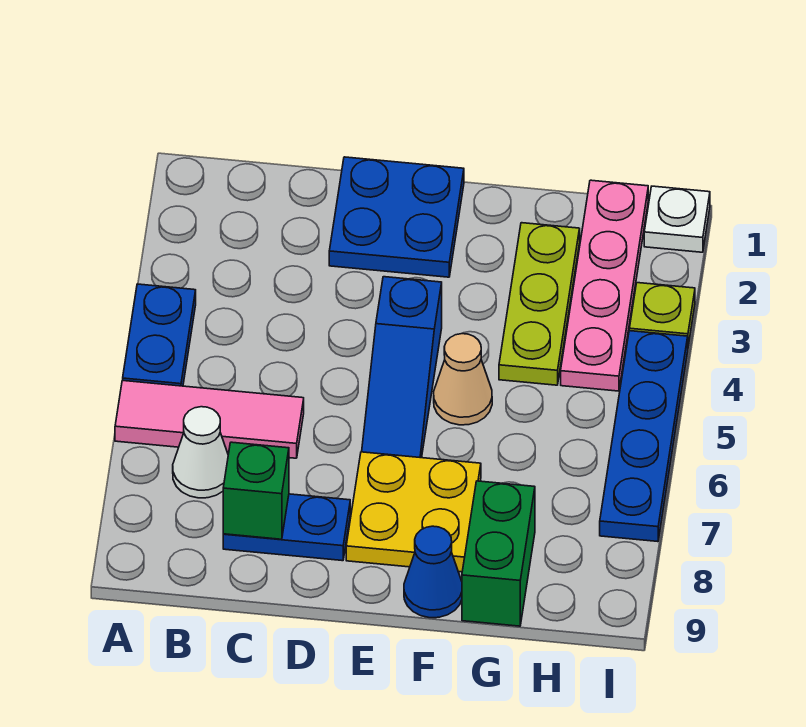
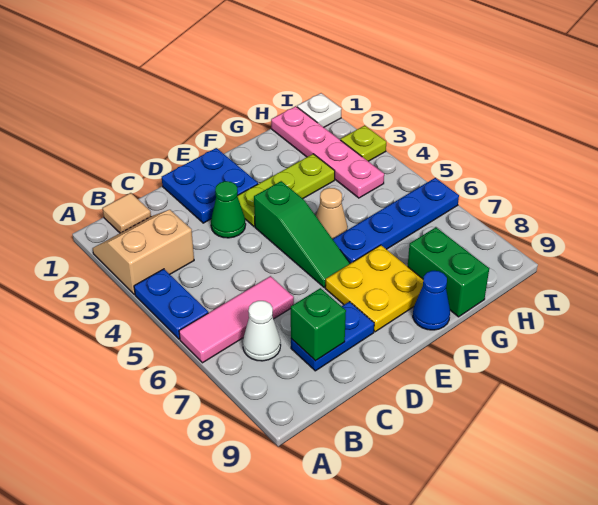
none -> tan slope A2:B3 level 1 top 3
none -> tan tile B1 level 1
none -> green cone D3 level 1
blue slope E4:E6 level 1 top 4 -> green slope E4:E6 level 1 top 4
lime plate G2:G4 level 1 -> lime plate E3:G3 level 1
blue plate I4:I7 level 1 -> blue plate F6:I6 level 1

